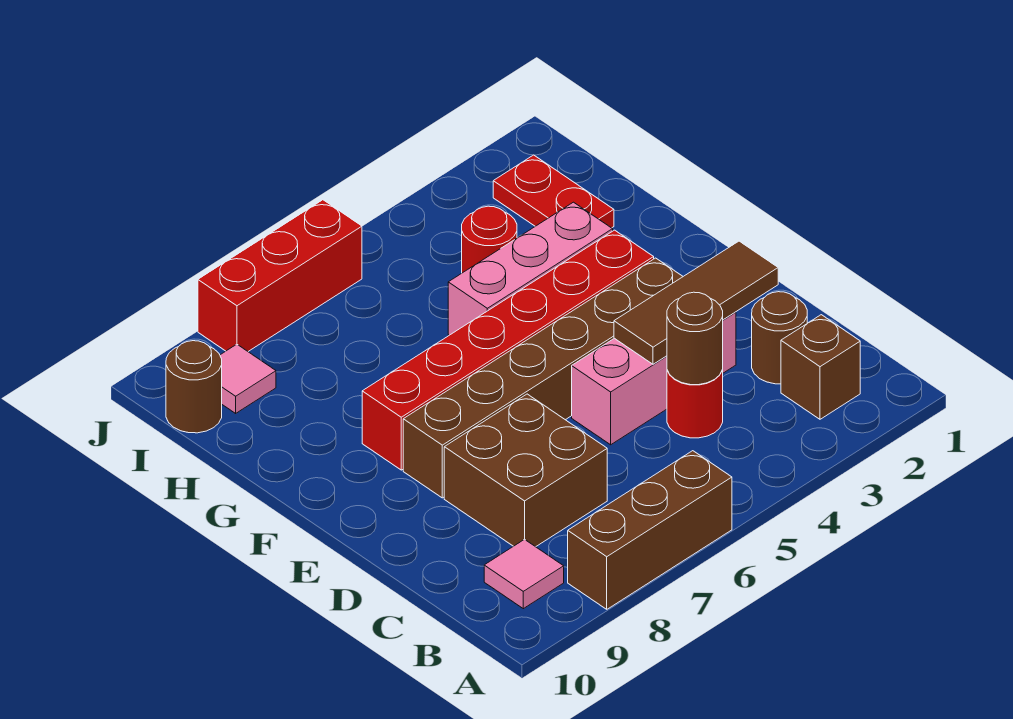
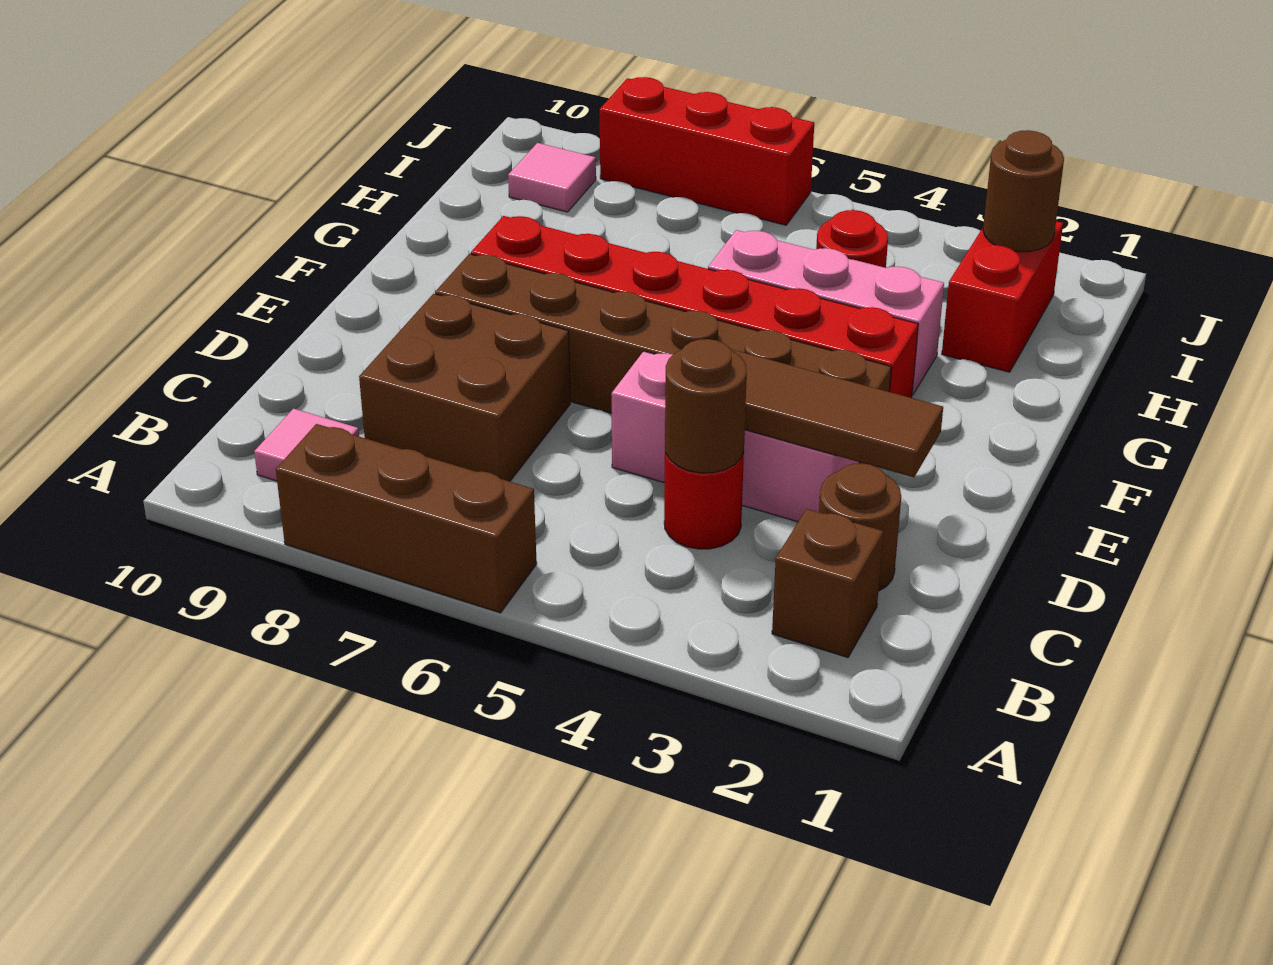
red plate H2:I2 level 1 -> red brick H2:I2 level 1
brown round brick I10 level 1 -> brown round brick I2 level 2

